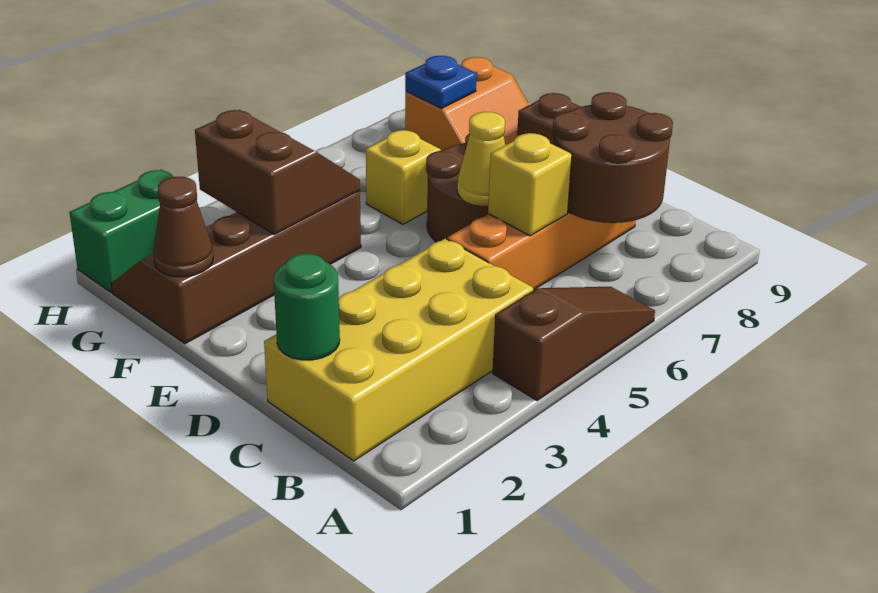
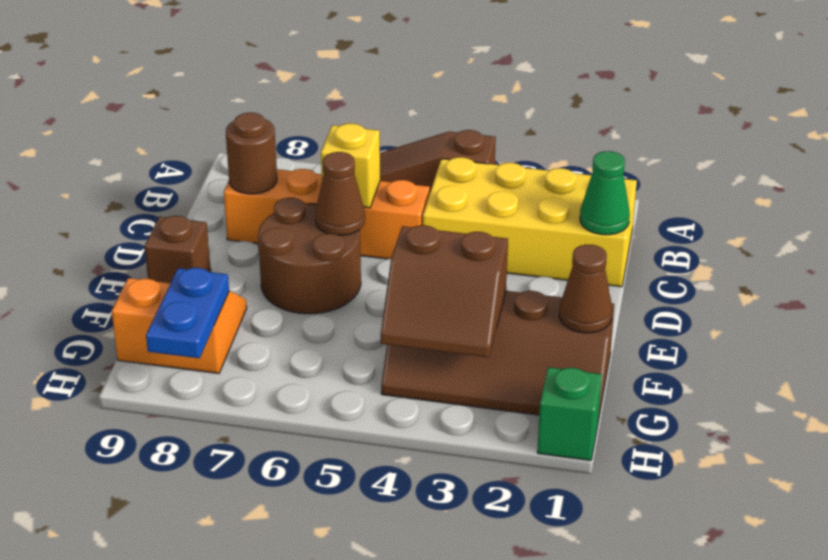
brown round brick B7:C8 level 2 -> brown round brick C8 level 2
green round brick C1 level 2 -> green cone C1 level 2
yellow cone D6 level 2 -> brown cone D6 level 2
brown slope F3:G4 level 2 top 3 -> brown slope F3:G4 level 2 top F
yellow brick F6 level 1 -> none
blue plate G8 level 2 -> blue plate G8:H8 level 2
green brick H1:H2 level 1 -> green brick H1 level 1

